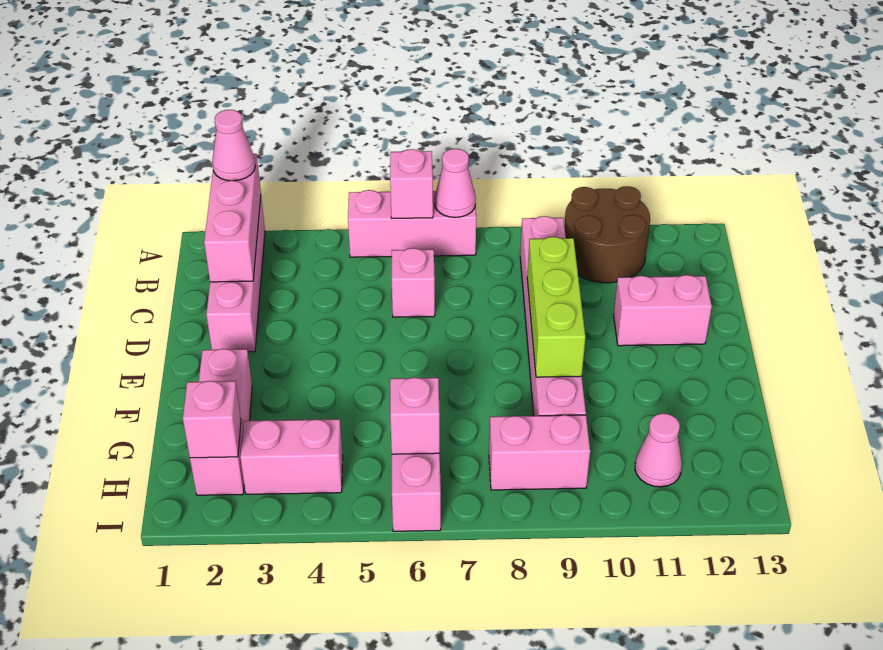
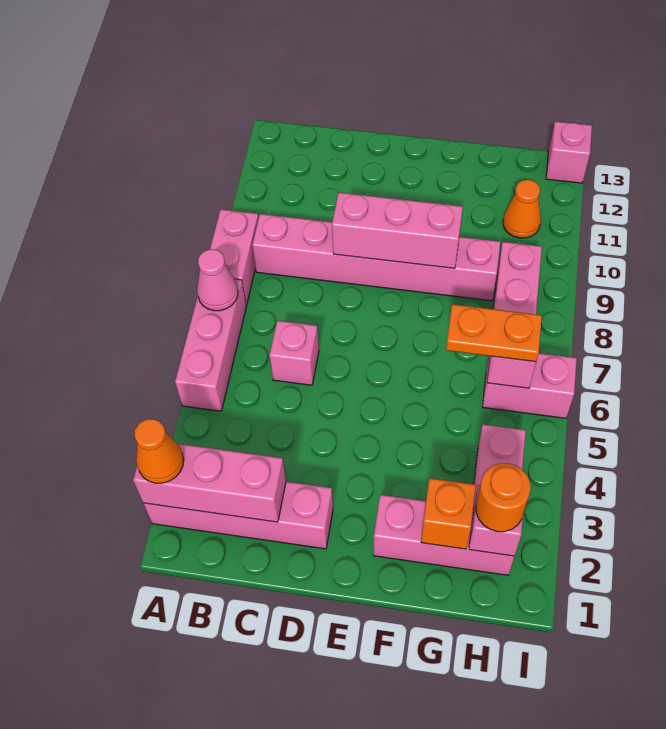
pink cone A2 level 3 -> orange cone A2 level 3
pink brick A6 level 2 -> pink brick I13 level 1
brown round brick A10:B11 level 1 -> none
lime brick D9:F9 level 2 -> pink brick D9:F9 level 2
pink brick D11:D12 level 1 -> pink brick A8:A9 level 1
none -> orange brick G2 level 2
none -> orange plate G6:H6 level 3
none -> orange round brick H2 level 3
pink cone H11 level 1 -> orange cone H11 level 1

